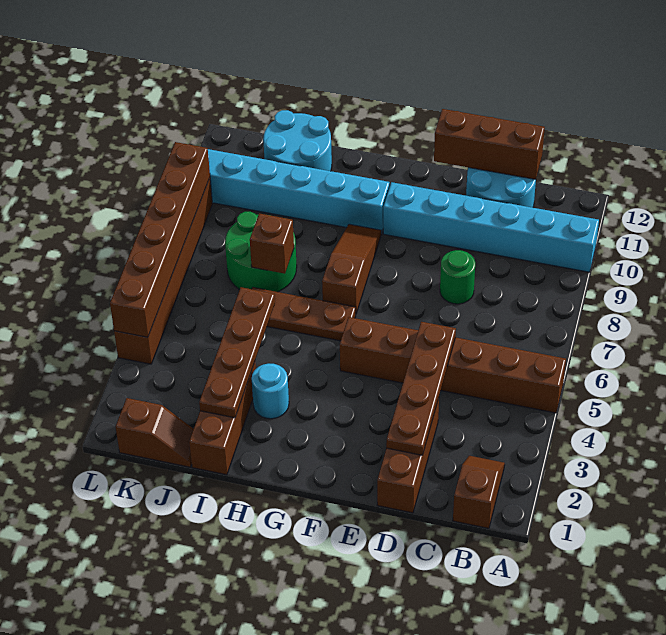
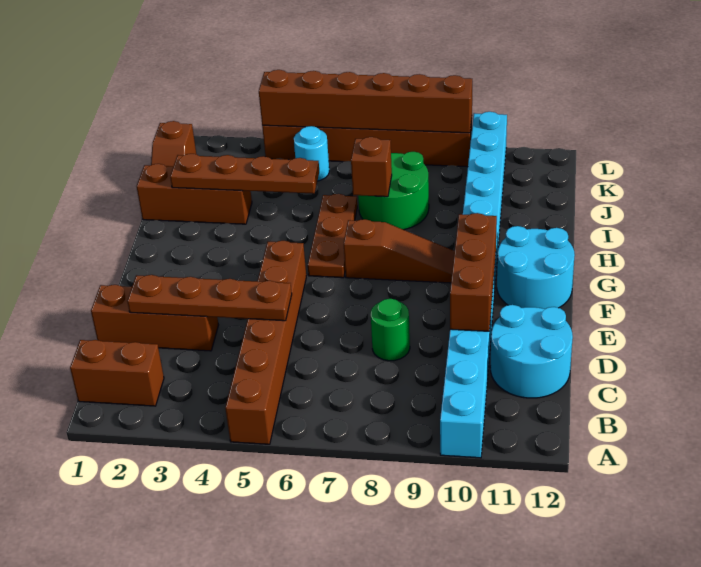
brown slope B1:B2 level 1 top 1 -> brown brick B1:B2 level 1
brown brick C12:E12 level 2 -> brown brick D10:F10 level 2
cyan round brick H3 level 1 -> cyan round brick K5 level 1
cyan round brick I11:J12 level 1 -> cyan round brick F11:G12 level 1

